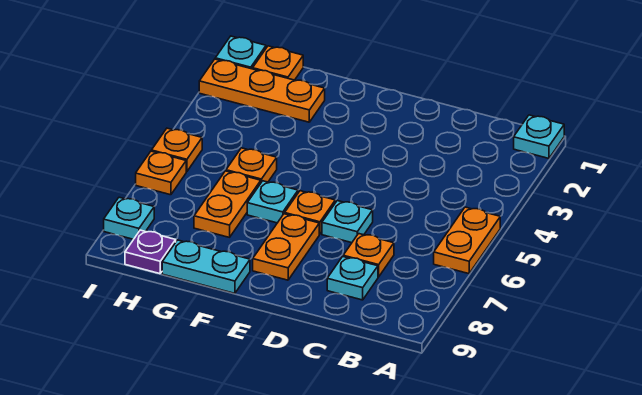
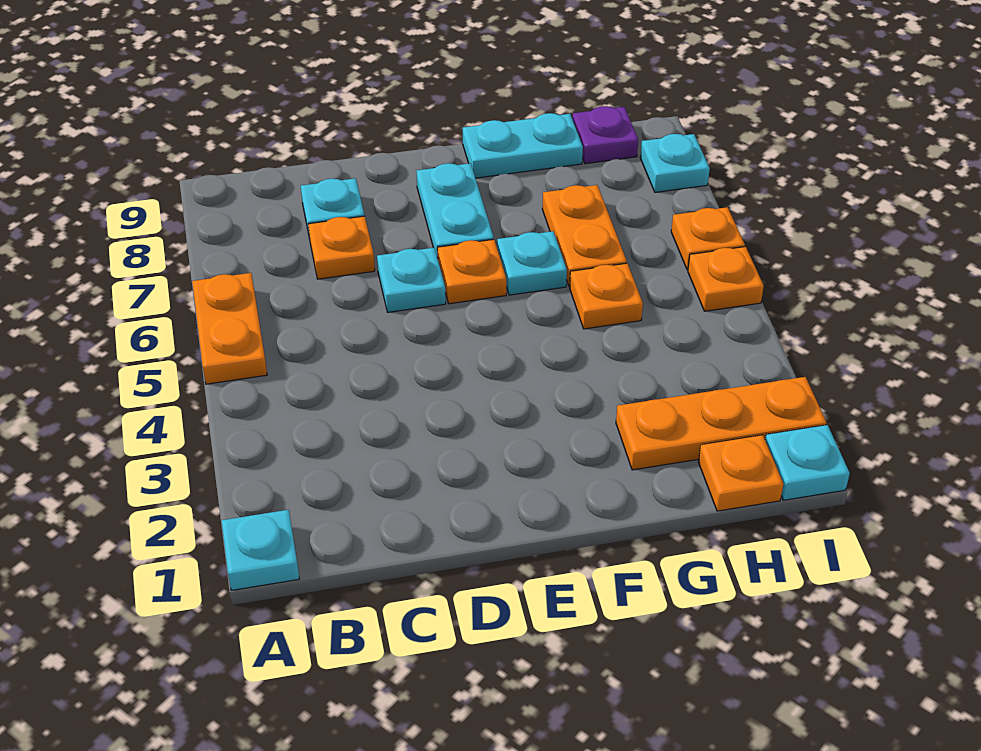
orange plate E7:E8 level 1 -> cyan plate E7:E8 level 1

